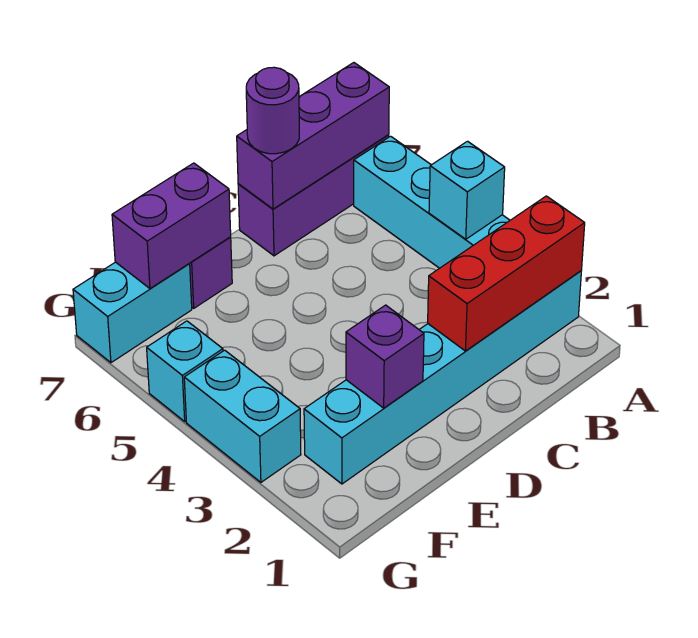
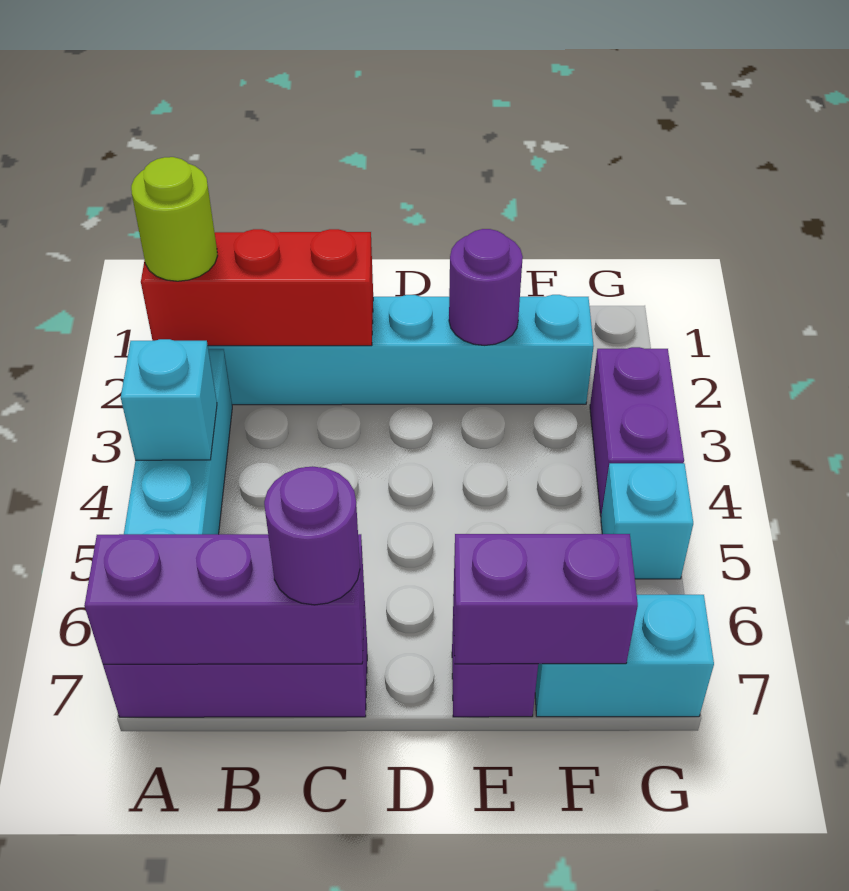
none -> lime round brick A2 level 3
purple brick E2 level 2 -> purple round brick E2 level 2
cyan brick G3:G4 level 1 -> purple brick G3:G4 level 1

